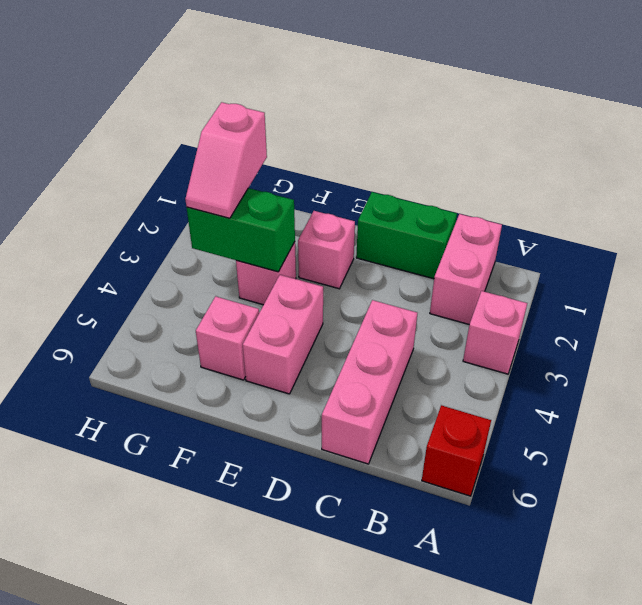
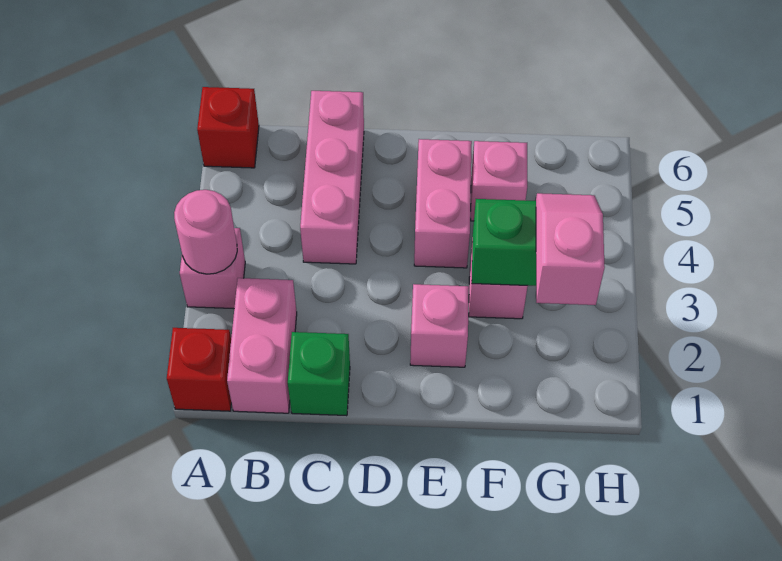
none -> red brick A1 level 1
none -> pink round brick A3 level 2
green brick C1:D1 level 1 -> green brick C1 level 1

